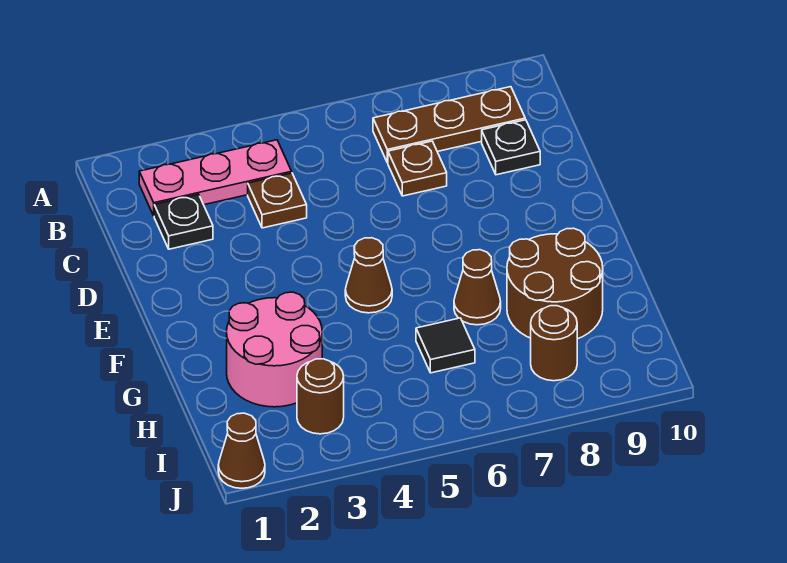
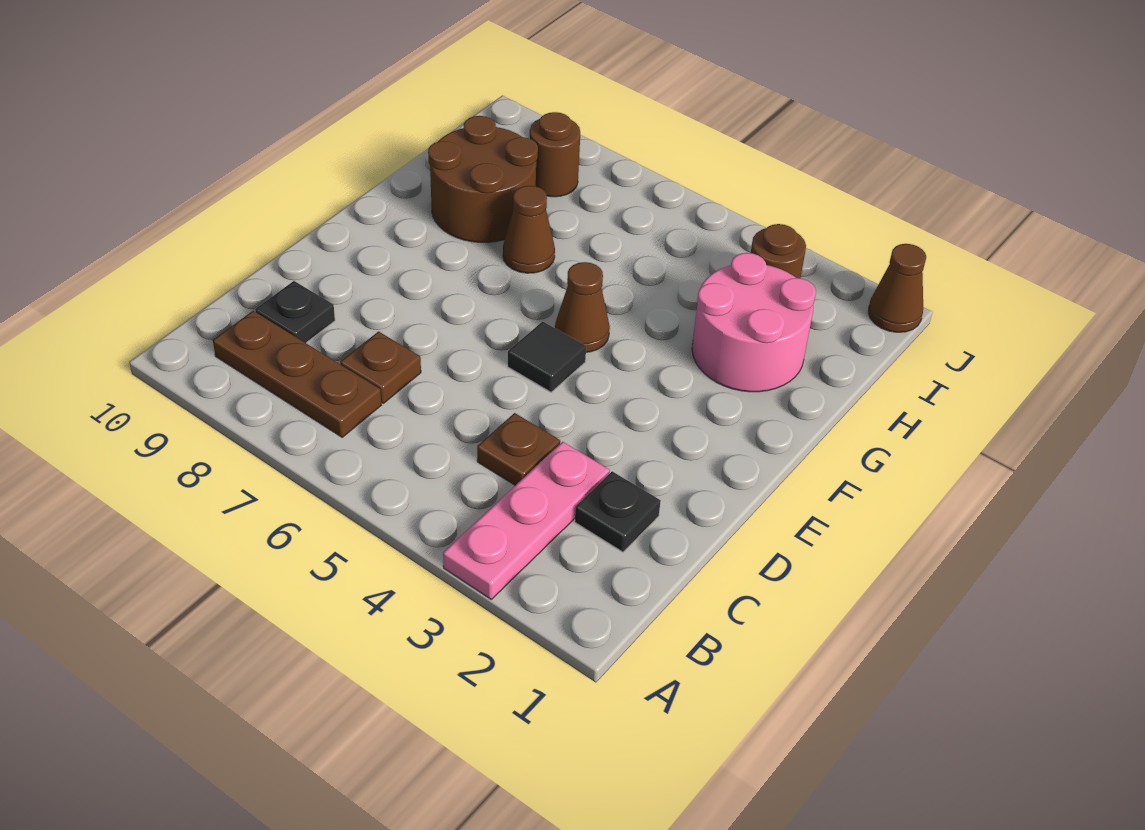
pink plate B2:B4 level 1 -> pink plate A3:C3 level 1
black tile H6 level 1 -> black tile E5 level 1

